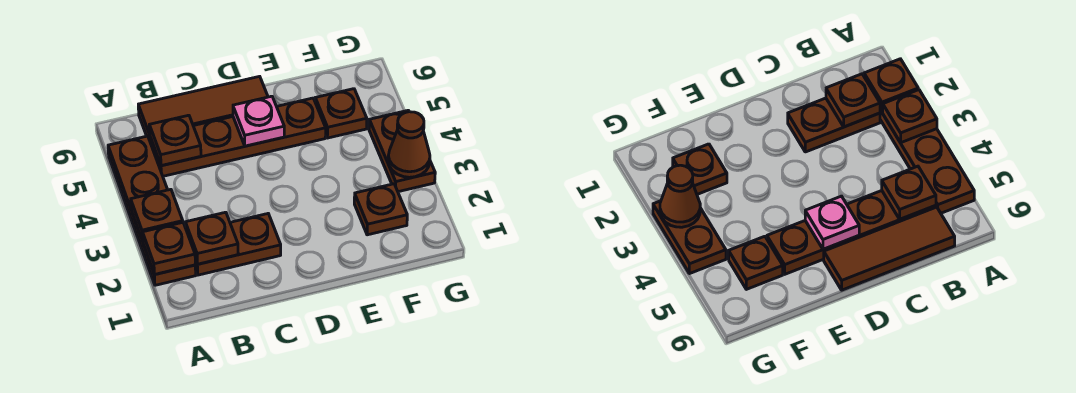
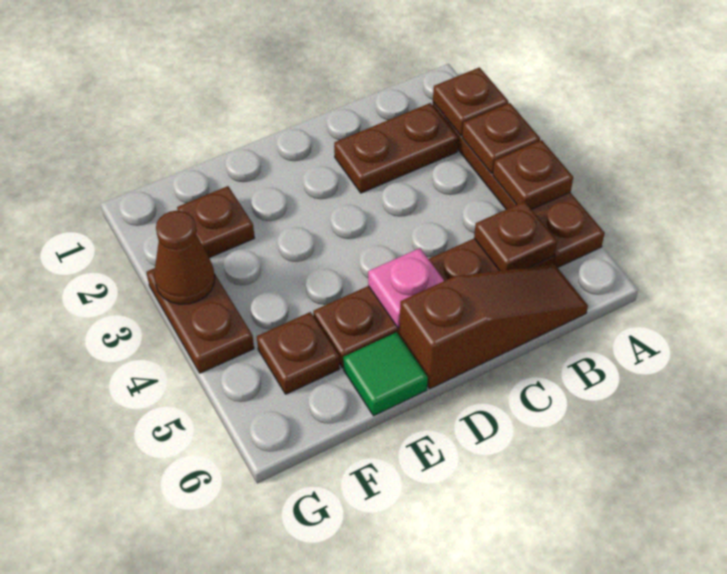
brown plate B2 level 2 -> brown plate A4 level 2
brown tile B6:D6 level 1 -> brown slope B6:D6 level 1 top D
none -> green tile E6 level 1

